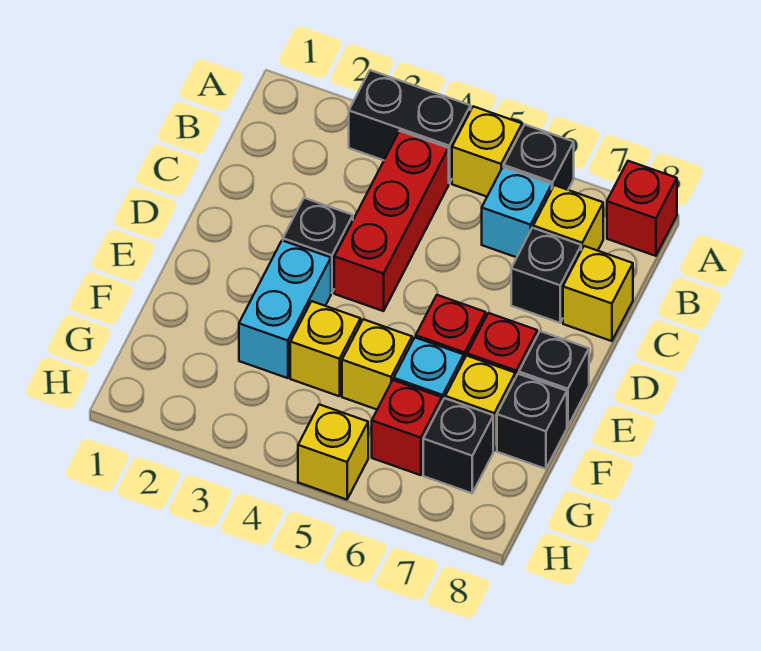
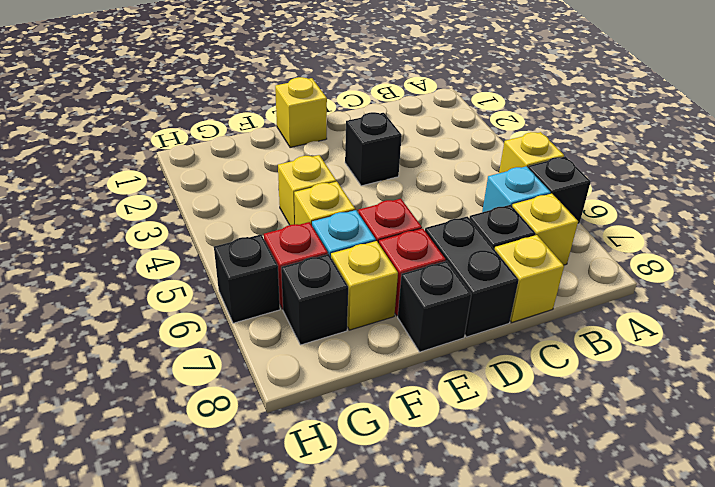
black brick A3:A4 level 1 -> black brick D7:D8 level 1
red brick A8 level 1 -> none
red brick B4:D4 level 1 -> none
cyan brick E3:F3 level 1 -> none
black brick F8 level 1 -> black brick H6 level 1
yellow brick H5 level 1 -> yellow brick E1 level 1

